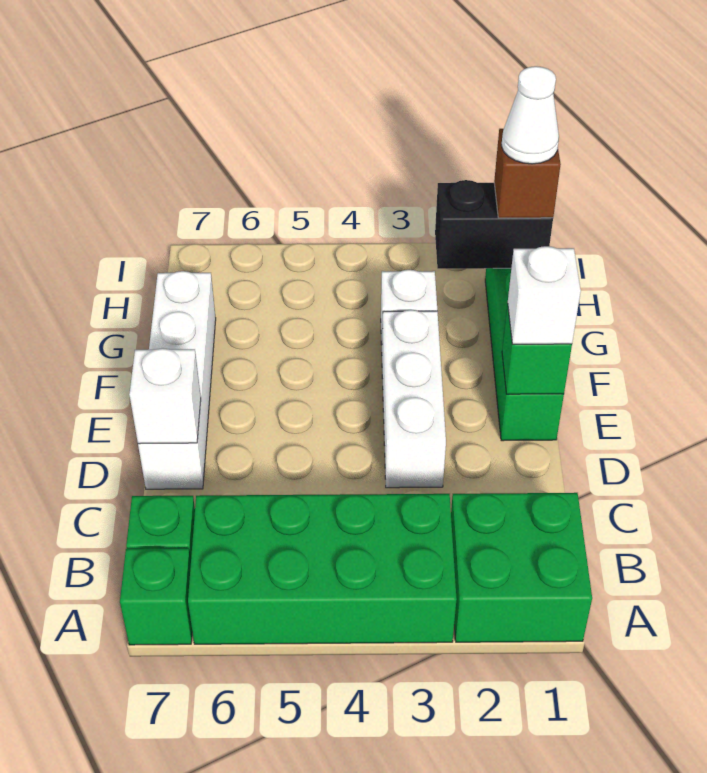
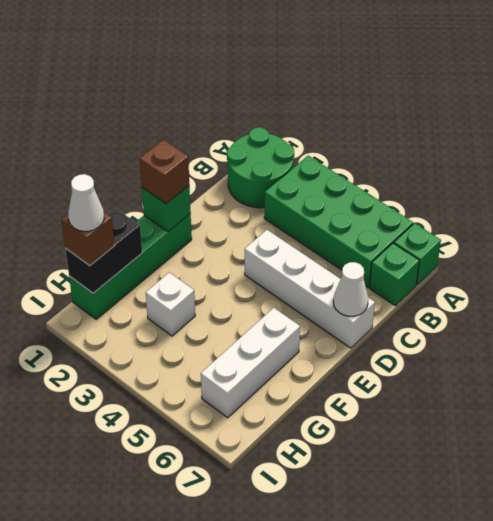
green brick A1:B2 level 1 -> green round brick A1:B2 level 1
white brick D3:F3 level 1 -> white brick F6:H6 level 1
white brick D7:G7 level 1 -> white brick D4:D7 level 1
white brick D7 level 2 -> white cone D7 level 2
white brick E1 level 3 -> brown brick E1 level 3
black brick H1:H2 level 2 -> black brick G1:H1 level 2

